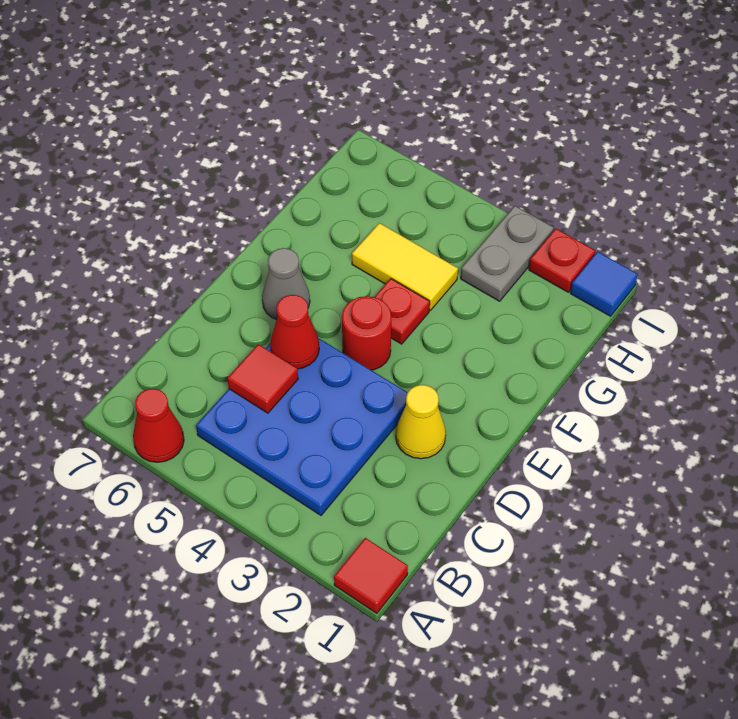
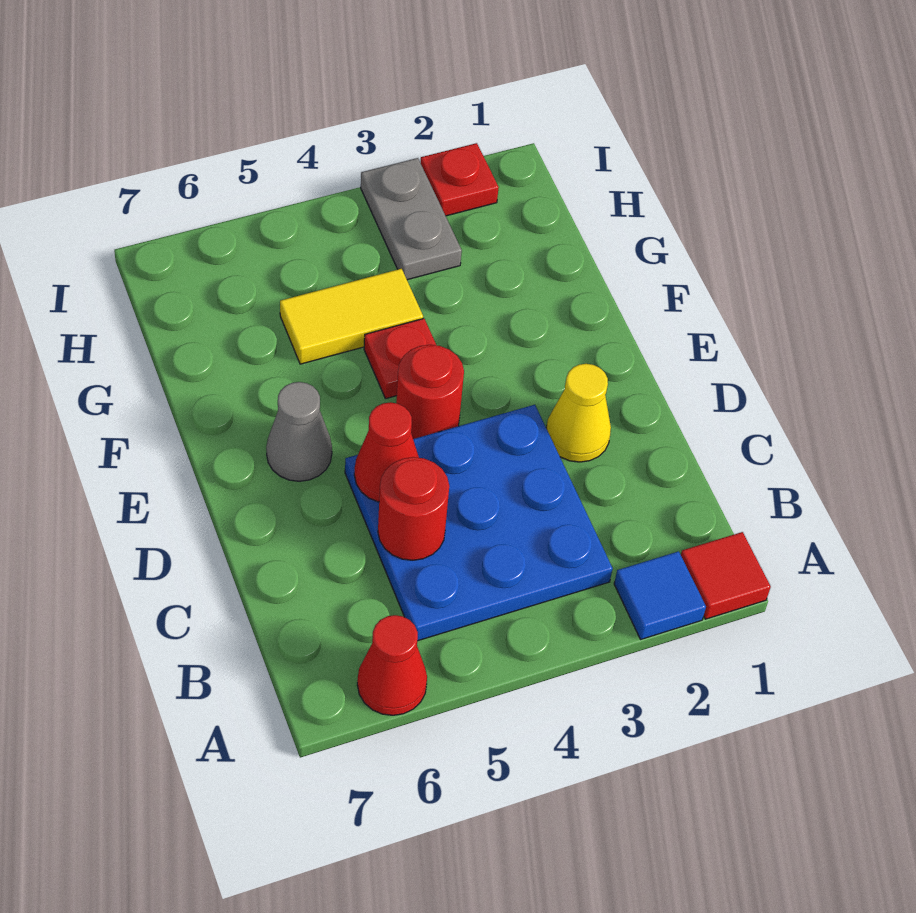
red tile C5 level 2 -> red round brick C5 level 2
blue tile I1 level 1 -> blue tile A2 level 1

